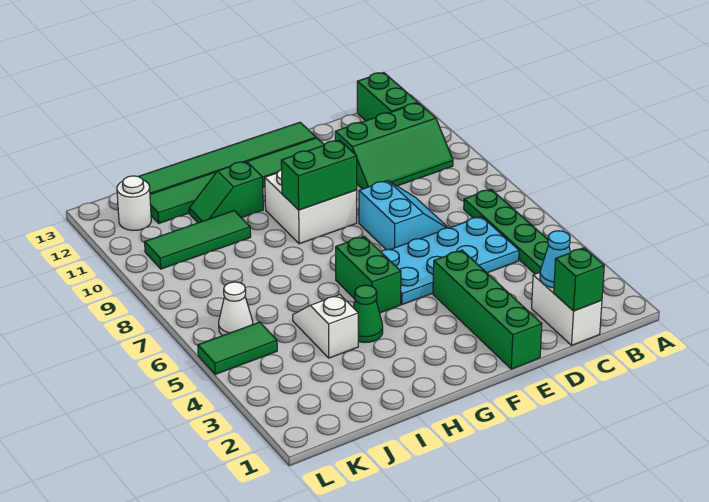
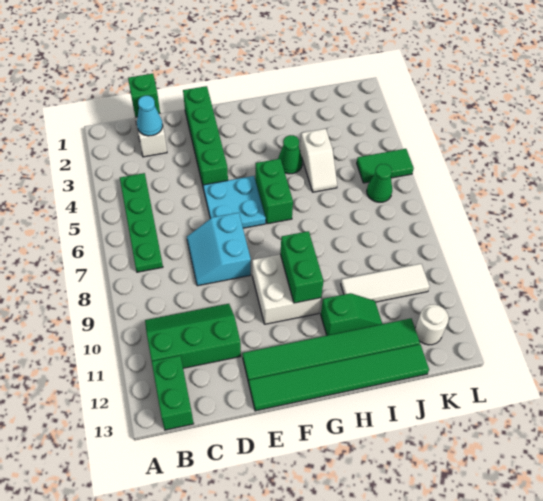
cyan plate C5:F6 level 1 -> cyan plate E5:F6 level 1
green brick F9:G9 level 2 -> green brick G9:G10 level 2
green tile I10:K10 level 1 -> white tile I10:K10 level 1
white cone K6 level 1 -> green cone K6 level 1

